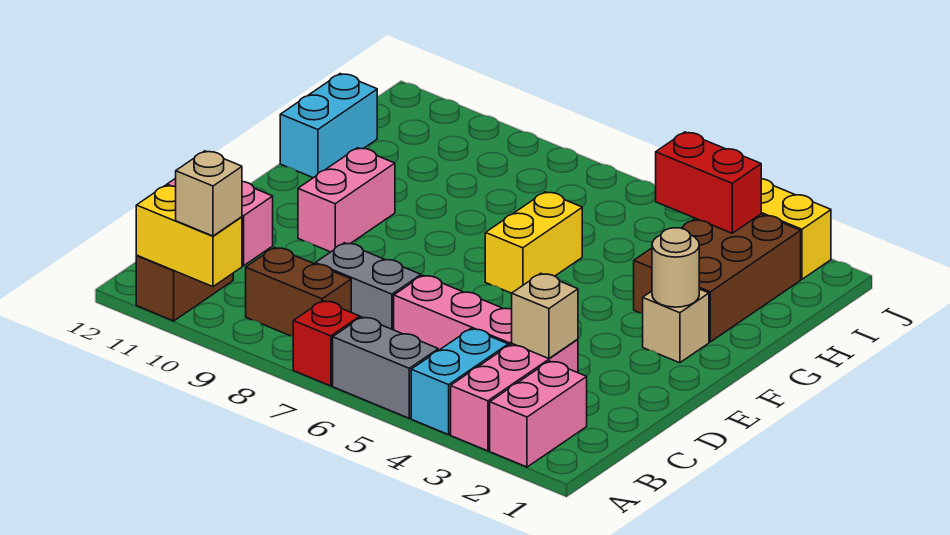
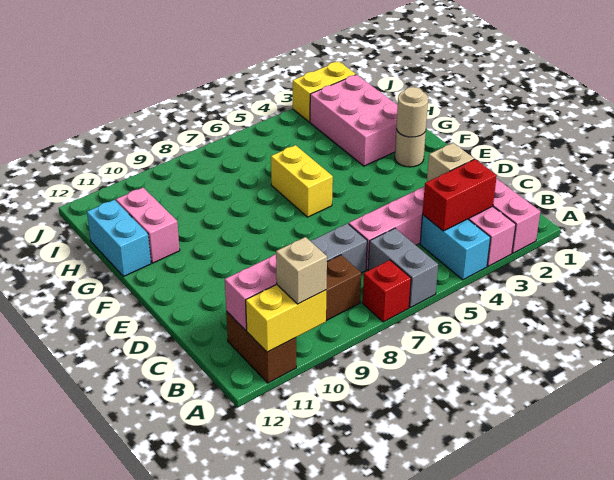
grey brick A5:A6 level 1 -> grey brick A6:B6 level 1
pink brick E10:F10 level 1 -> pink brick G11:H11 level 1
tan brick F2 level 1 -> tan round brick F2 level 1
brown brick G2:I3 level 1 -> pink brick G2:I3 level 1
red brick I3:I4 level 2 -> red brick B3:B4 level 2

